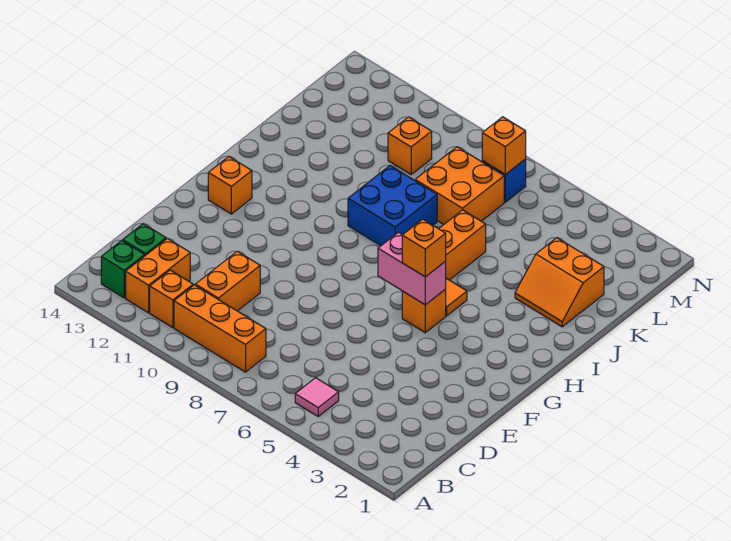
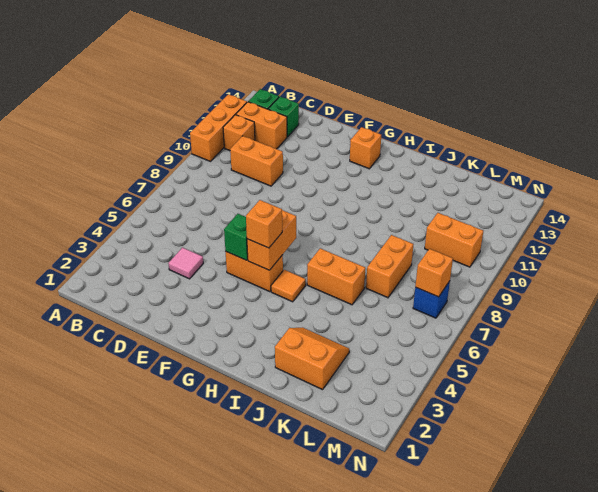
pink tile B5 level 1 -> pink tile D4 level 1
orange brick B8:B10 level 1 -> orange brick A10:A12 level 1
none -> green brick F5 level 2
orange brick G5 level 1 -> orange brick F5:G5 level 1
pink brick G5:G6 level 2 -> orange brick G5:G6 level 2
blue brick I8:J9 level 1 -> none
orange slope J2:K3 level 1 top K -> orange slope J2:K3 level 1 top 2
orange brick K7:L8 level 1 -> orange brick K7:K8 level 1
orange brick L10 level 1 -> orange brick L10:M10 level 1

